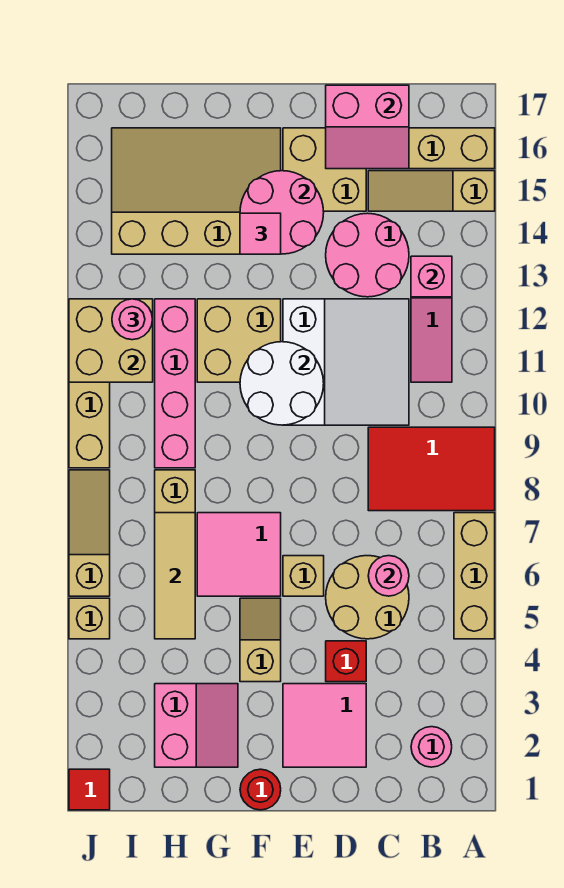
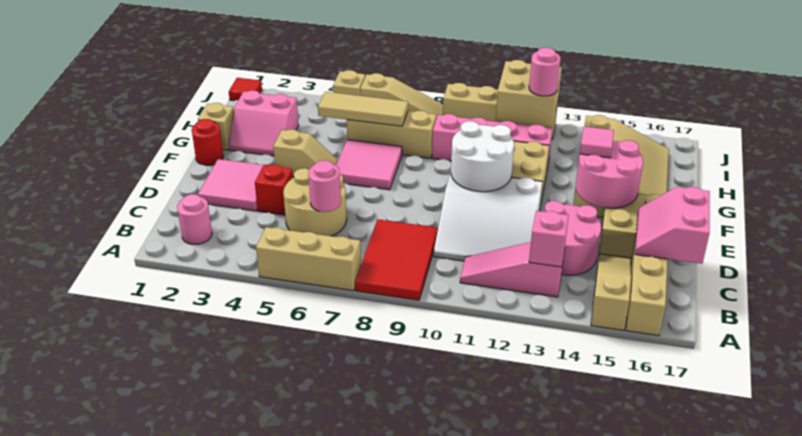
tan brick E6 level 1 -> tan brick G1 level 1

